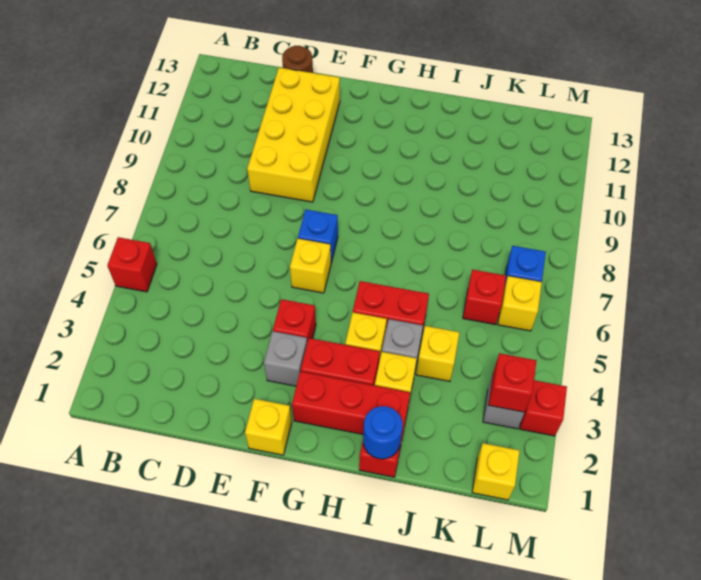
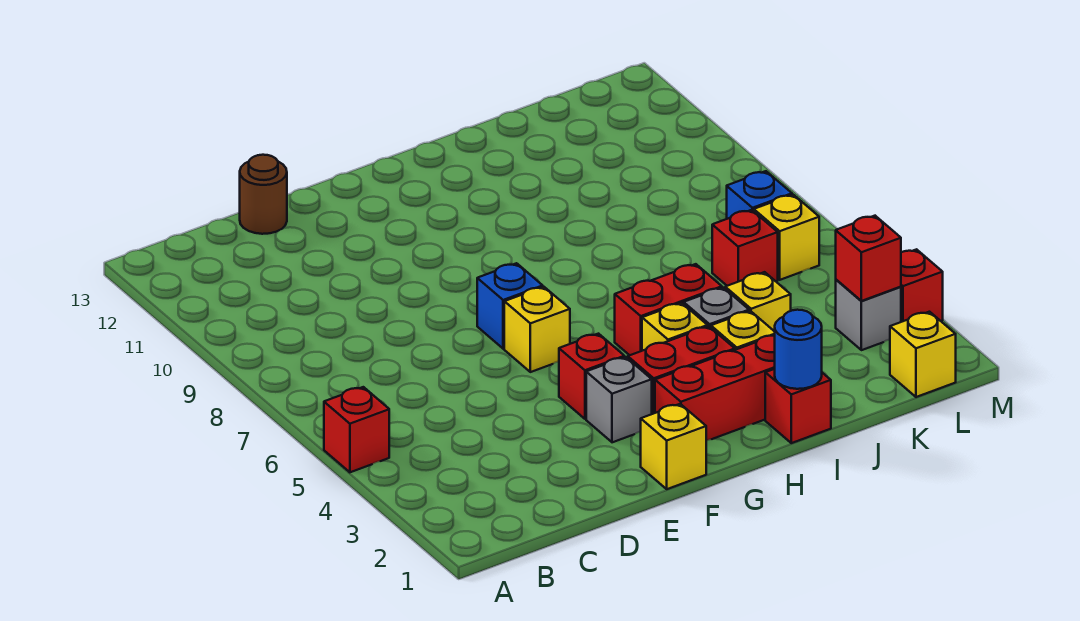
yellow brick D9:E12 level 1 -> none

